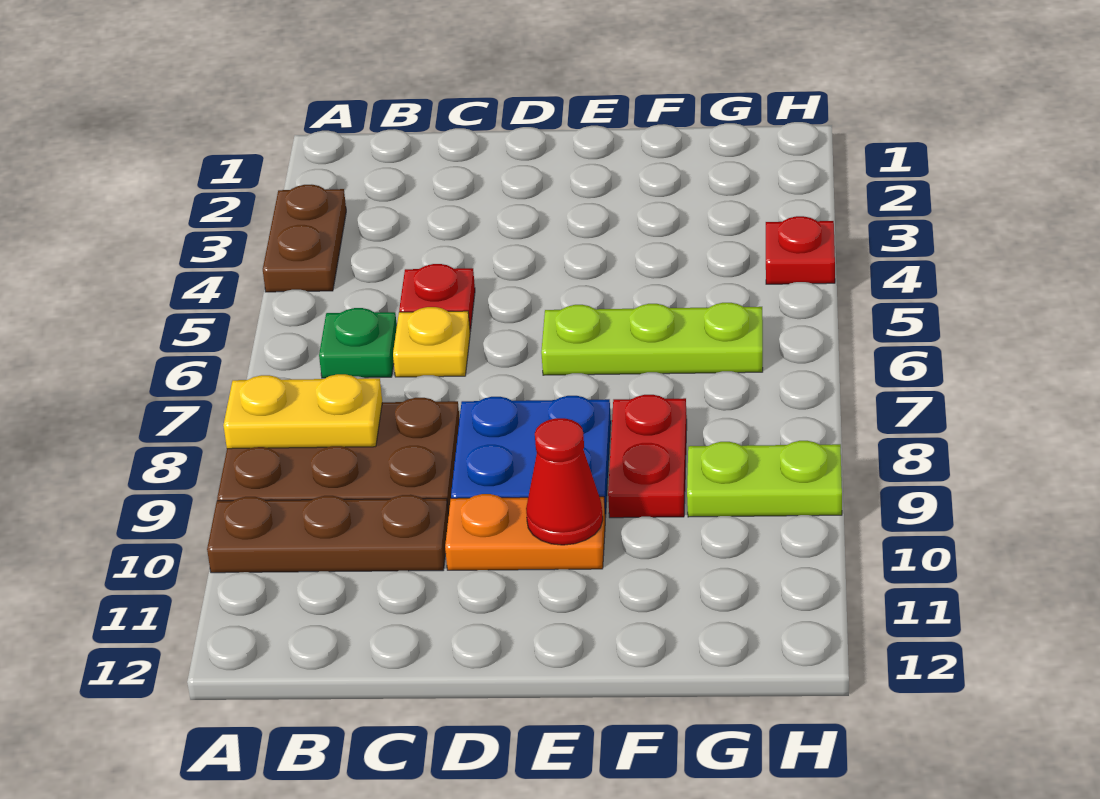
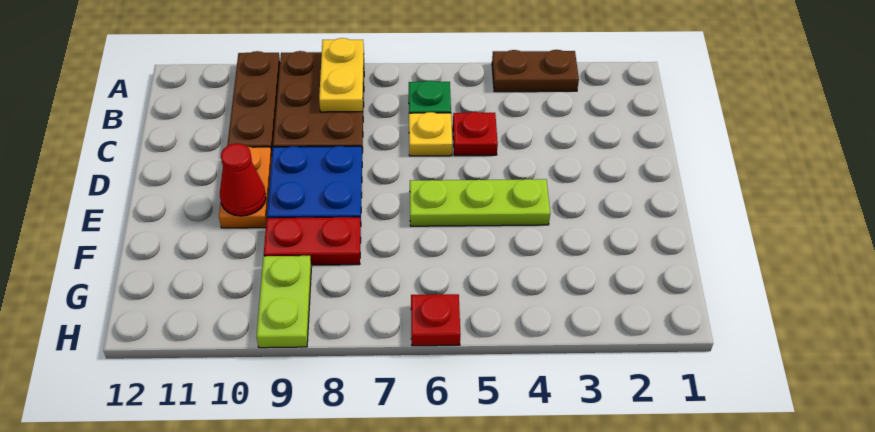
lime plate E6:G6 level 1 -> lime plate E4:E6 level 1
red plate H4 level 1 -> red plate H6 level 1

